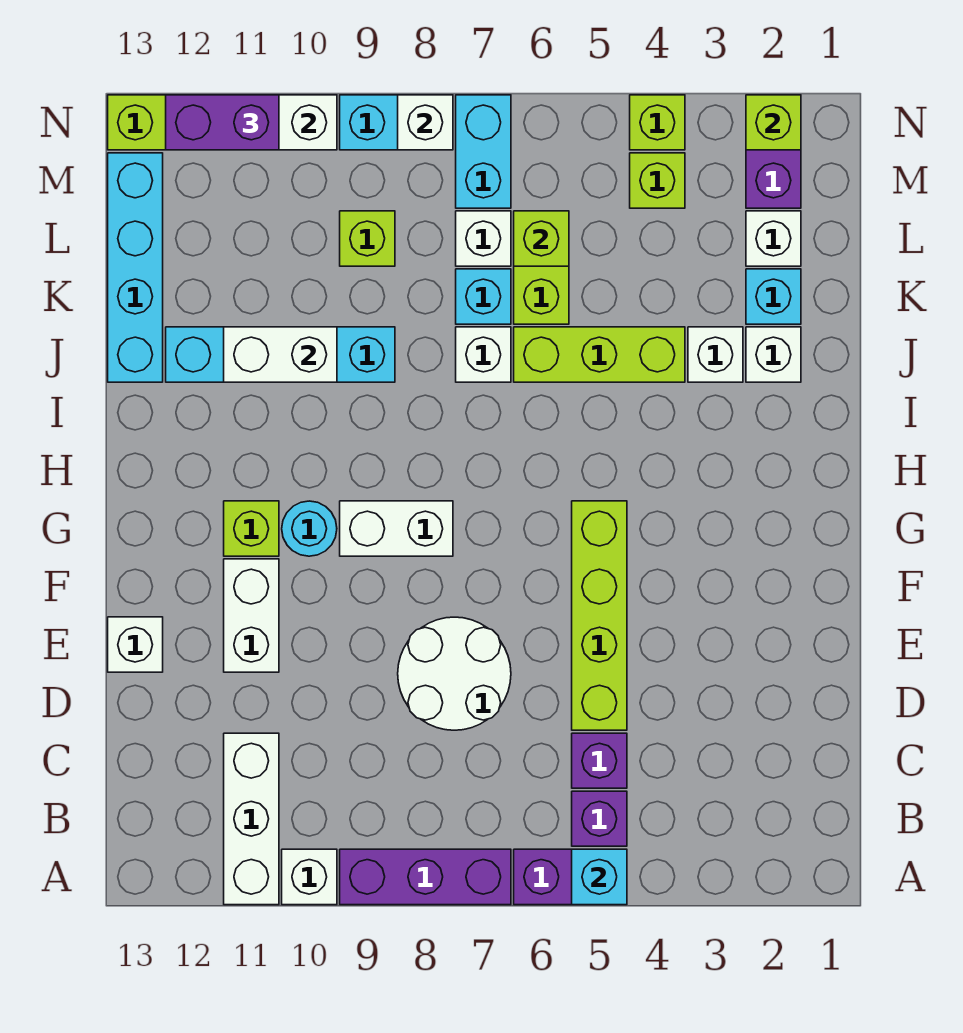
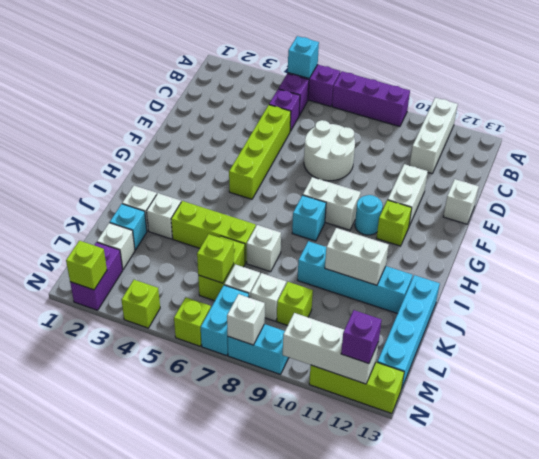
white brick A10 level 1 -> white brick L8 level 1
cyan brick K7 level 1 -> cyan brick H8 level 1
lime brick M4 level 1 -> lime brick N6 level 1
purple brick N11:N12 level 3 -> purple brick N12 level 3

